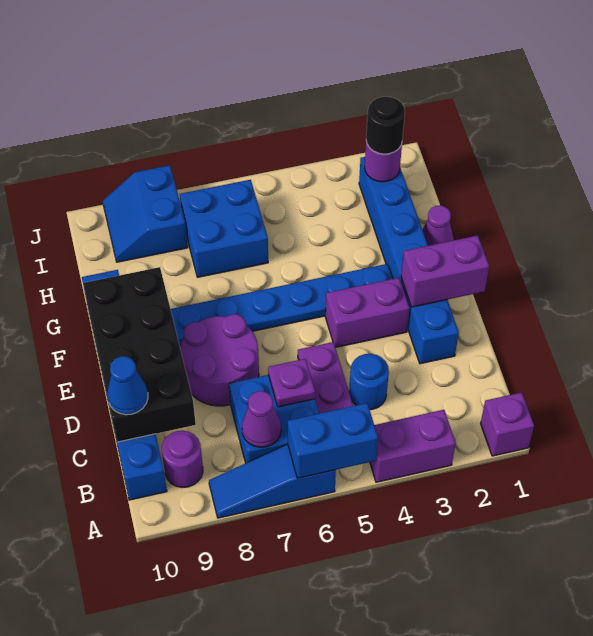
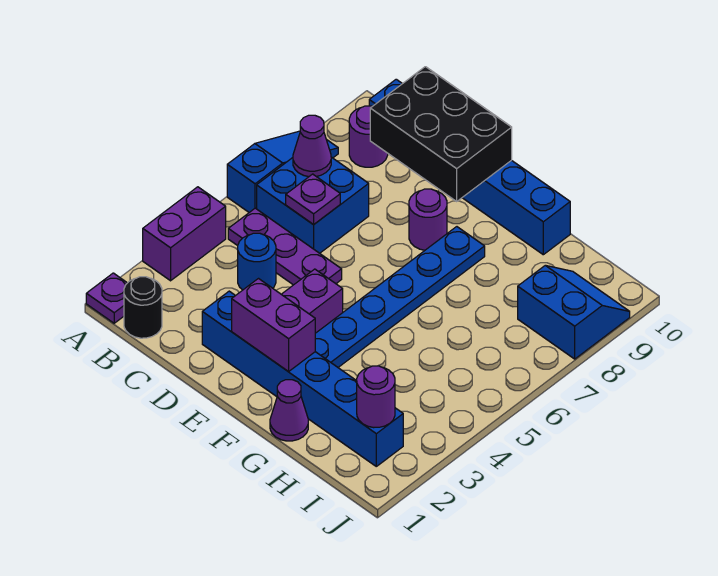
purple brick A1 level 1 -> purple plate A1 level 1
blue brick A5:A6 level 2 -> none
black brick C9:F10 level 2 -> black brick C9:E10 level 2
blue cone C10 level 3 -> none
purple round brick D7:E8 level 1 -> purple round brick E8 level 1
purple brick E1:E2 level 2 -> purple brick E2:F2 level 2
blue brick H6:I7 level 1 -> none
black round brick I2 level 3 -> black round brick B1 level 1

